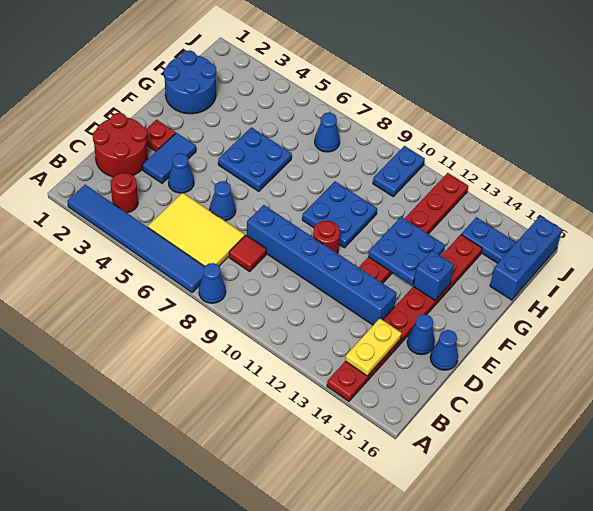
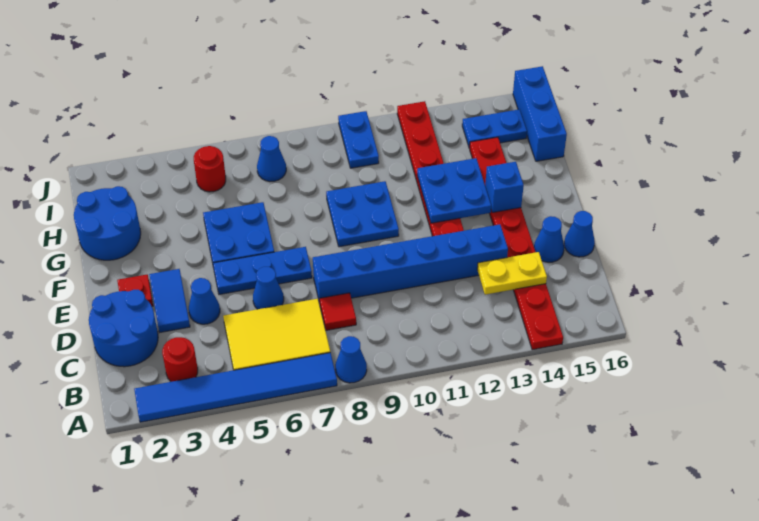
yellow plate B14:C14 level 2 -> yellow plate C13:C14 level 2
red round brick C1:D2 level 1 -> blue round brick C1:D2 level 1
none -> blue plate E5:E7 level 1
red round brick E10 level 1 -> red round brick I5 level 1

